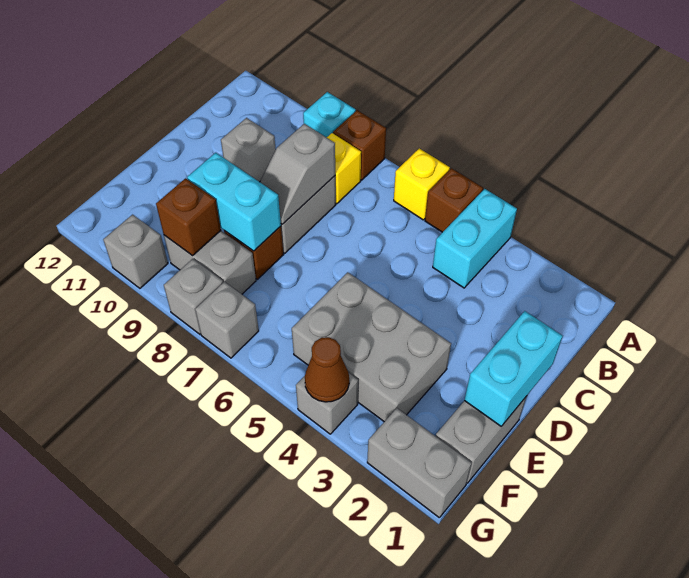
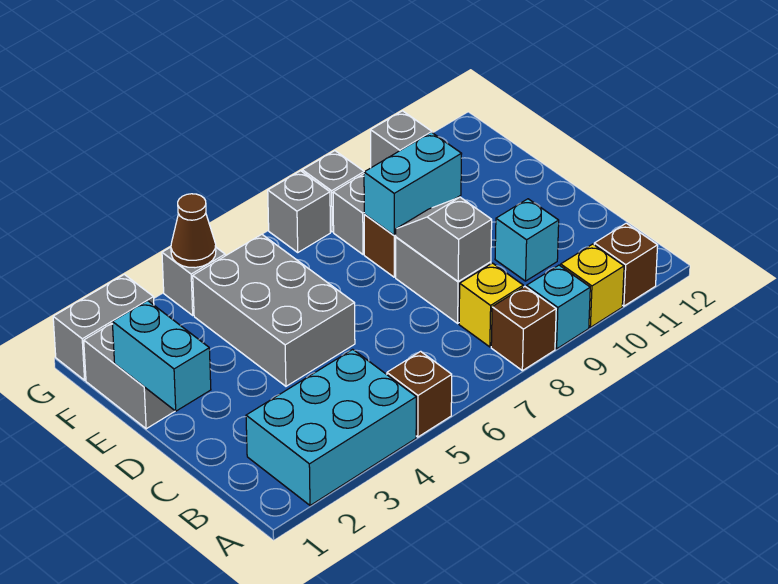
cyan brick A4:B4 level 1 -> cyan brick A2:B4 level 1
yellow brick A6 level 1 -> yellow brick A10 level 1
grey brick C10 level 1 -> cyan brick C10 level 1
grey brick E3:F5 level 1 -> grey brick D4:F5 level 1
brown brick F9 level 2 -> brown brick A11 level 1

